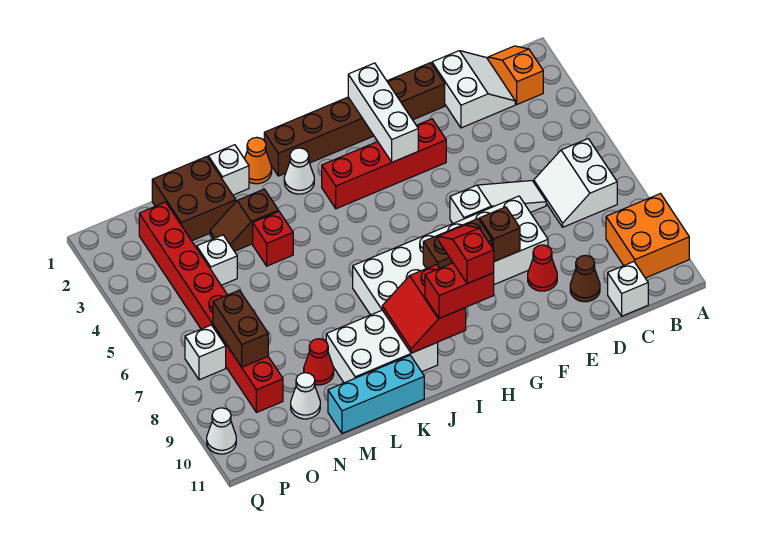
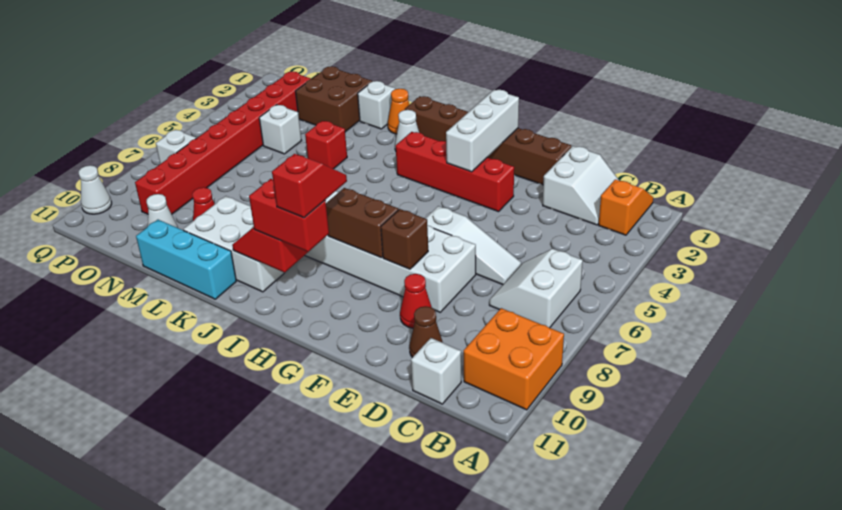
brown slope L3:M3 level 1 top L -> none
brown brick O7:O8 level 2 -> none

